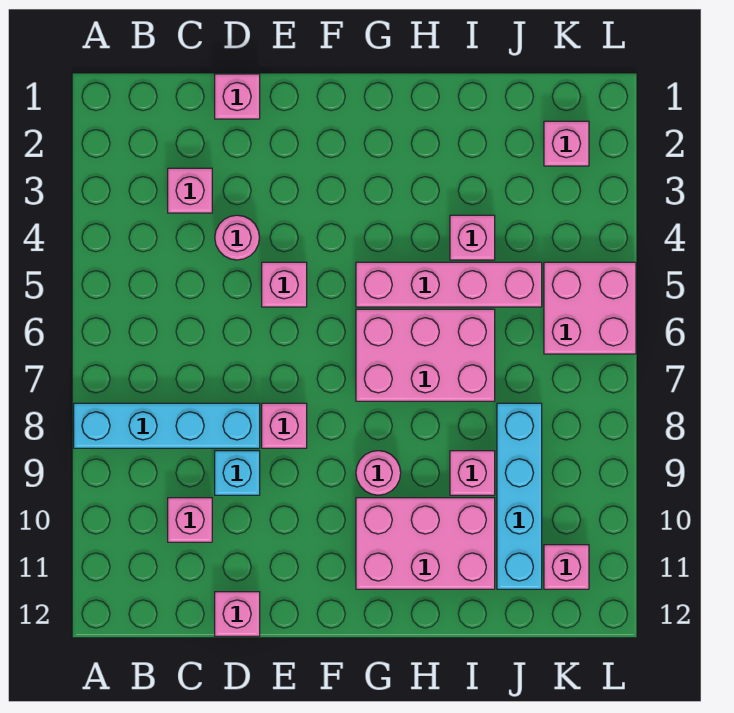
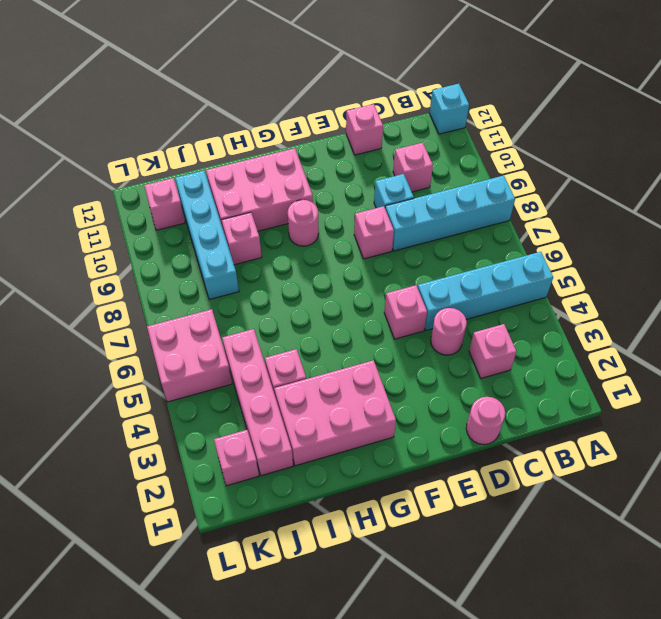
none -> cyan brick A5:D5 level 1
none -> cyan brick A12 level 1
pink brick D1 level 1 -> pink round brick D1 level 1
pink brick G5:J5 level 1 -> pink brick J2:J5 level 1
pink brick G6:I7 level 1 -> pink brick G2:I3 level 1

